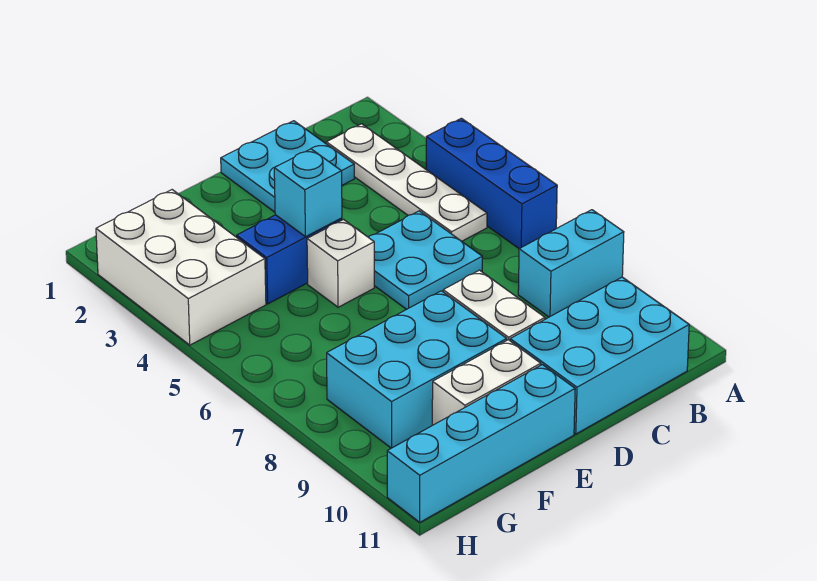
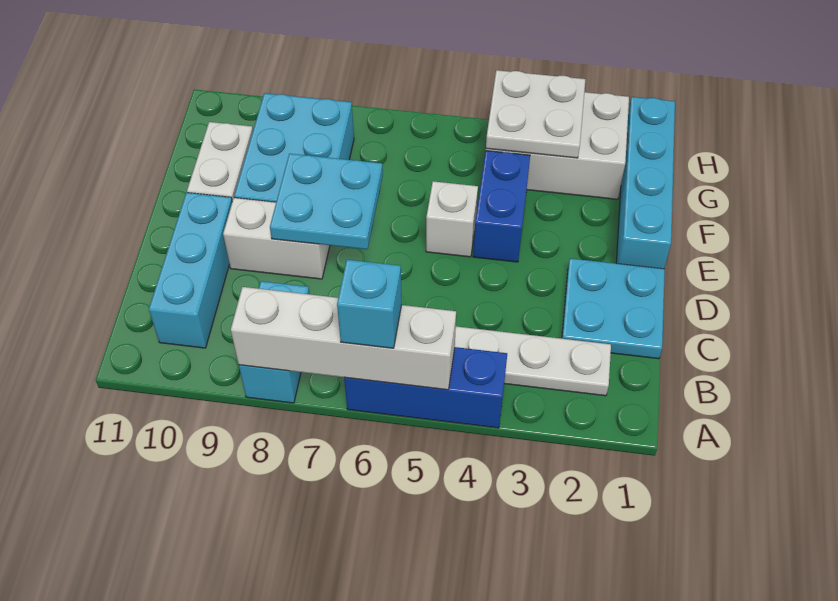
none -> white brick A5:A8 level 2
cyan brick B10:D11 level 1 -> cyan brick B10:D10 level 1
cyan plate C5:D6 level 1 -> cyan plate D7:E8 level 2
cyan brick E4 level 2 -> cyan brick A6 level 3
cyan brick E11:H11 level 1 -> cyan brick E1:H1 level 1
none -> white plate G3:H4 level 2

